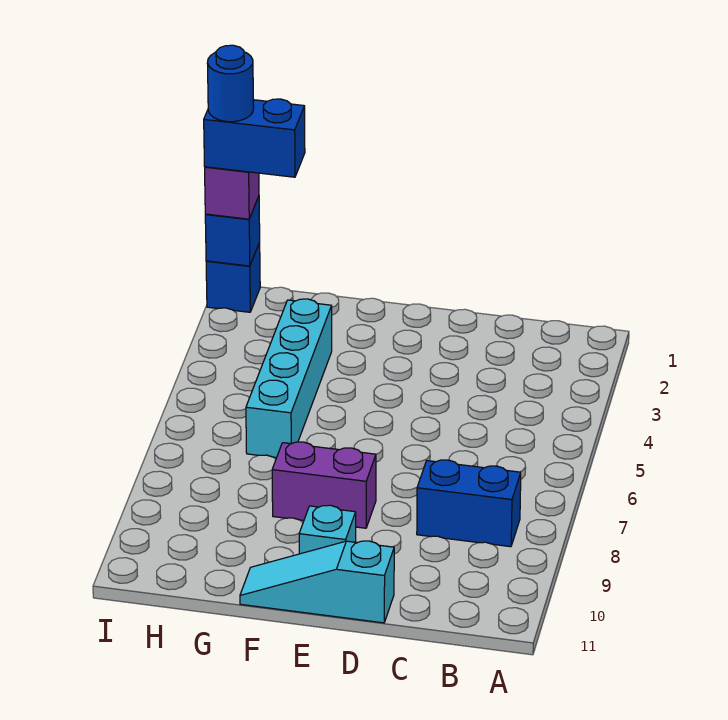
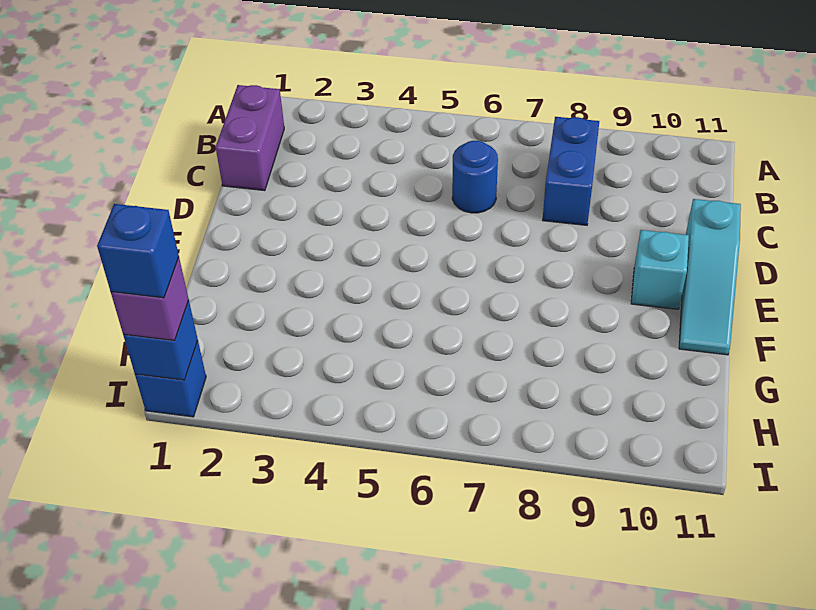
purple brick E8:F8 level 1 -> purple brick B1:C1 level 1
cyan brick G3:G6 level 1 -> none
blue brick H1:I1 level 4 -> blue brick I1 level 4
blue round brick I1 level 5 -> blue round brick C6 level 1

